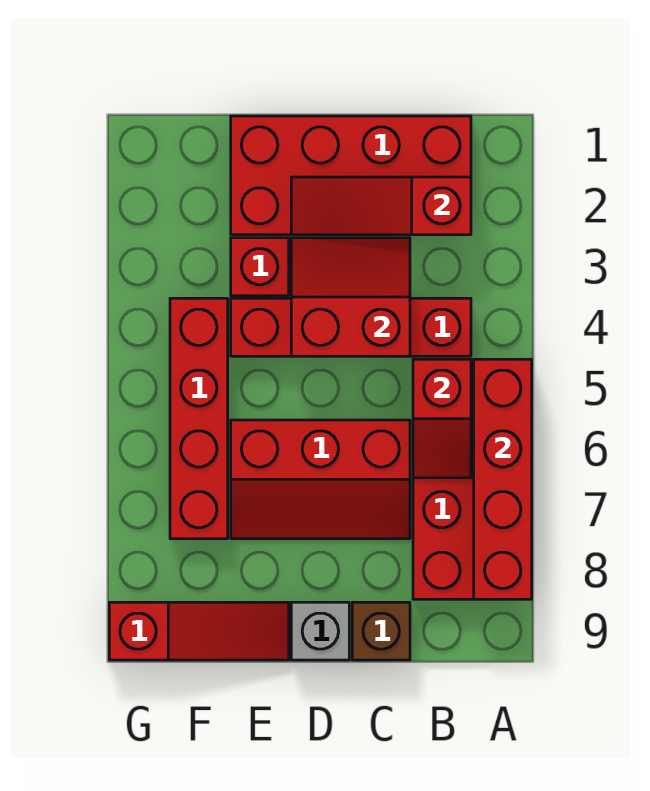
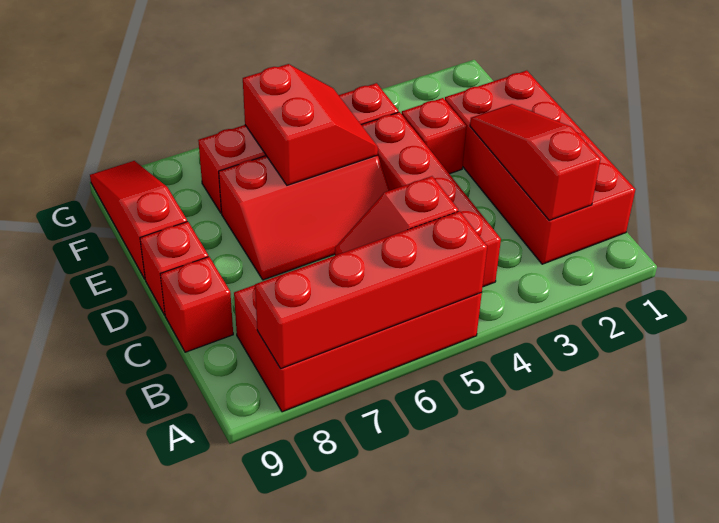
red slope C3:D4 level 2 top 4 -> red slope E5:F6 level 2 top 6
red slope C6:E7 level 1 top 6 -> red slope D5:E7 level 1 top E
brown brick C9 level 1 -> red brick C9 level 1
grey brick D9 level 1 -> red brick D9 level 1
red slope E9:G9 level 1 top G -> red slope E9:G9 level 1 top E

